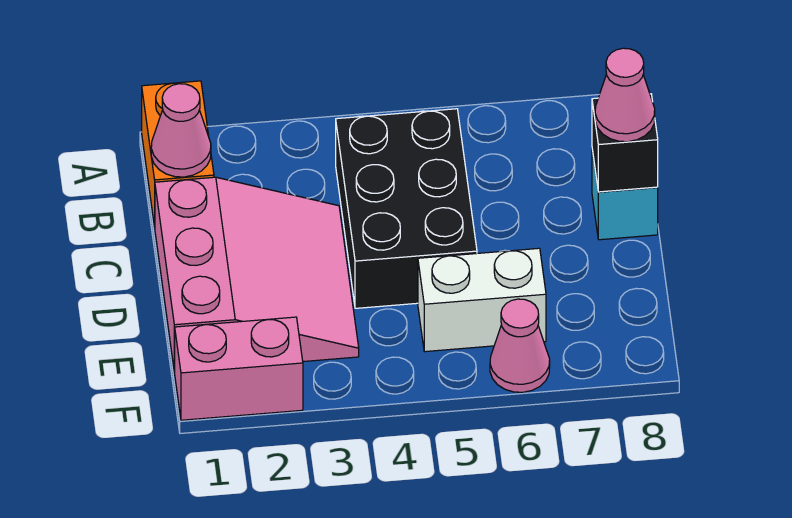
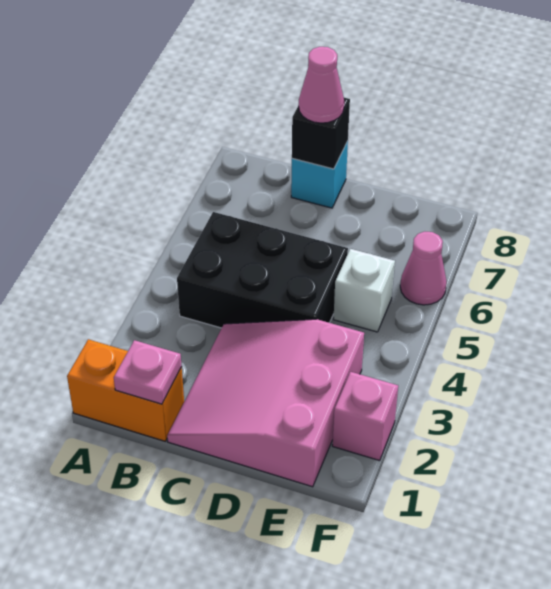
pink cone B1 level 2 -> pink plate B1 level 2
pink slope C1:E3 level 1 top 1 -> pink slope C1:E3 level 1 top E
white brick E5:E6 level 1 -> white brick E5 level 1
pink brick F1:F2 level 1 -> pink brick F2 level 1

